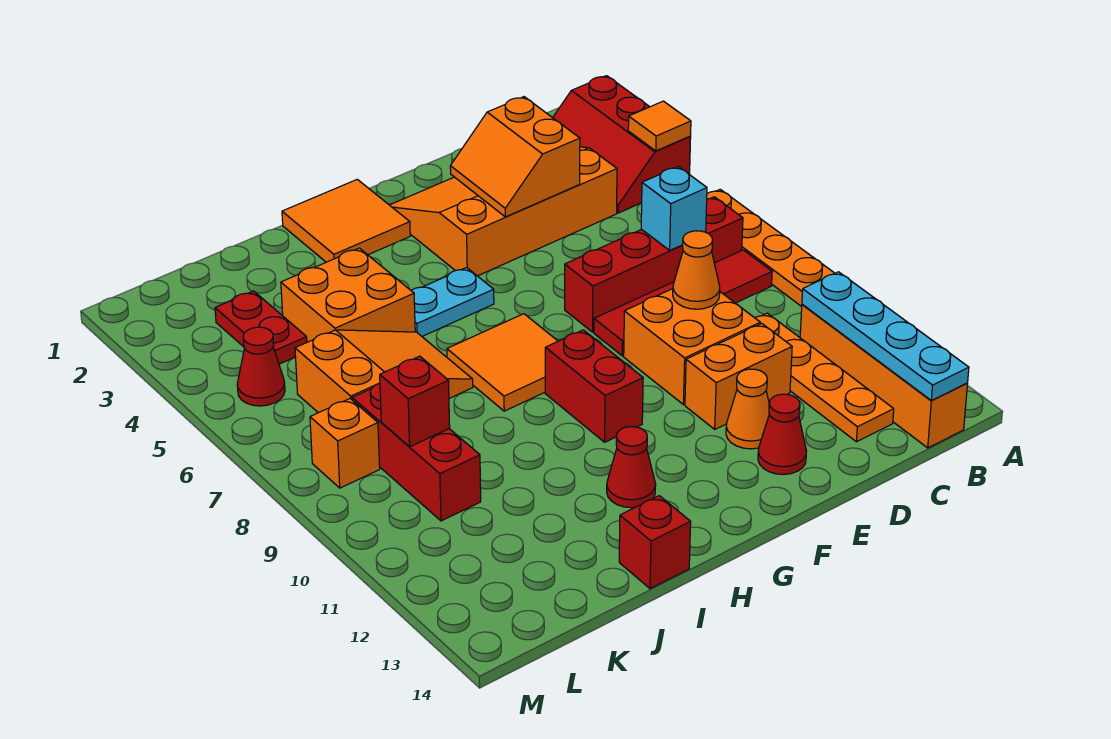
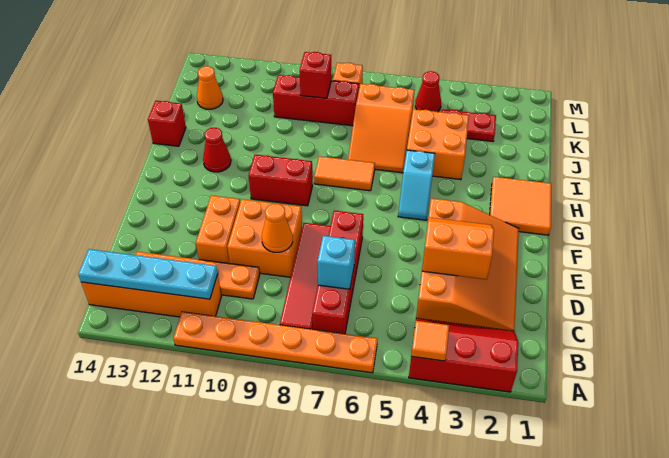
orange cone E12 level 1 -> orange cone K13 level 1
red cone E13 level 1 -> none
cyan plate G5:H5 level 1 -> cyan slope G5:H5 level 1 top H
orange tile G7:H8 level 1 -> orange tile H7:H8 level 1

